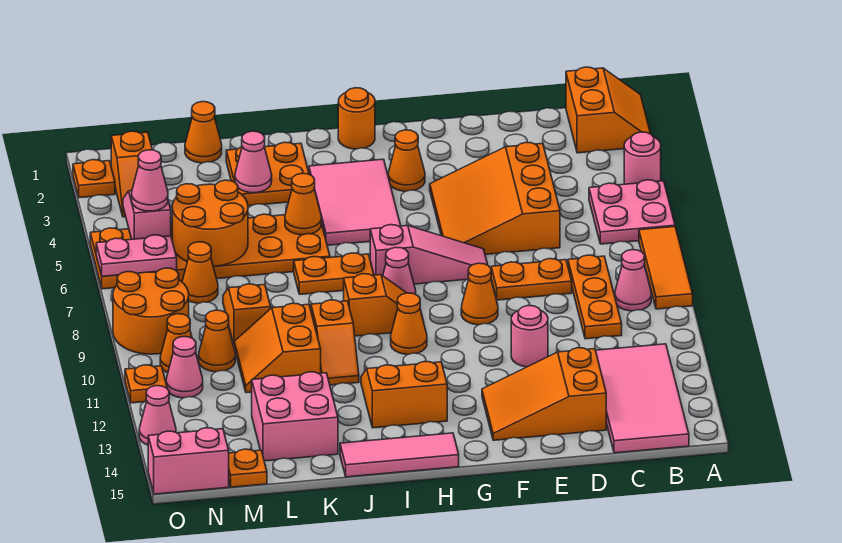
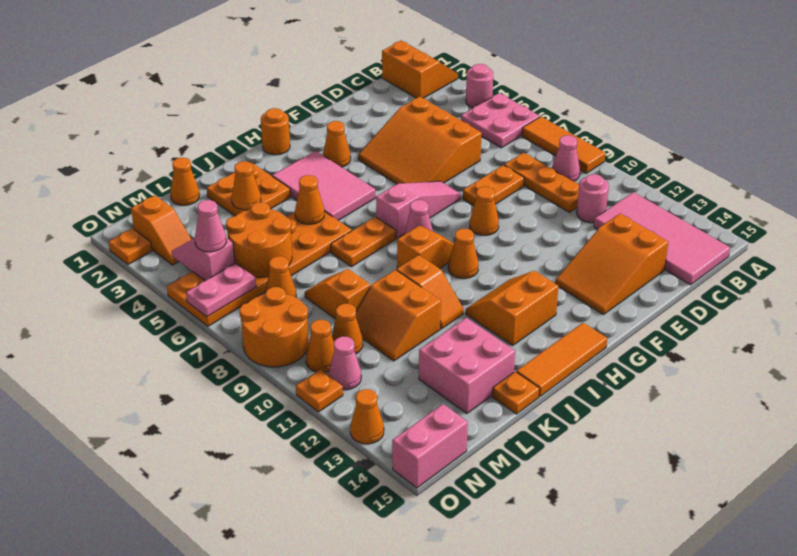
pink round brick E11 level 1 -> pink round brick C11 level 1
pink tile H15:J15 level 1 -> orange tile H15:J15 level 1
pink cone K3 level 2 -> orange cone K3 level 2
orange plate M15 level 1 -> orange plate K15 level 1
pink cone O13 level 1 -> orange cone O13 level 1

